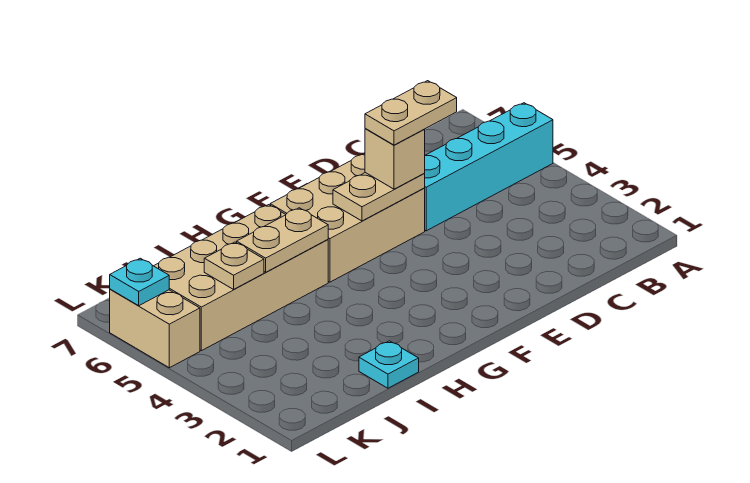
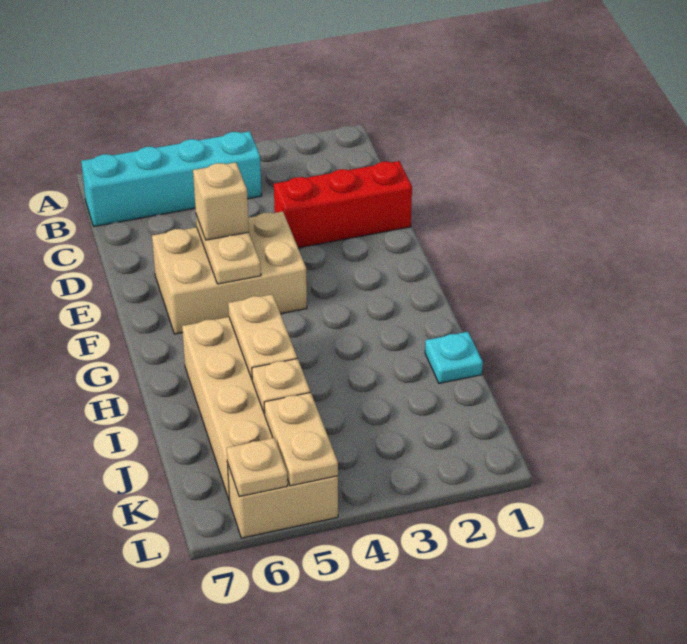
cyan brick A5:D5 level 1 -> cyan brick B4:B7 level 1
none -> red brick D1:D3 level 1
tan plate D5:E5 level 4 -> tan plate K5:L5 level 2
tan brick E5:G6 level 1 -> tan brick E4:F6 level 1
cyan plate L6 level 2 -> tan plate L6 level 2

